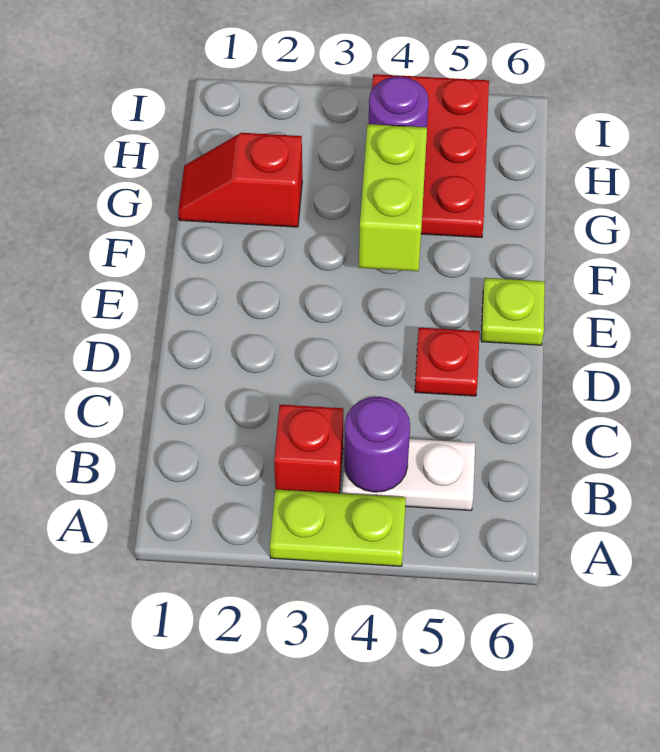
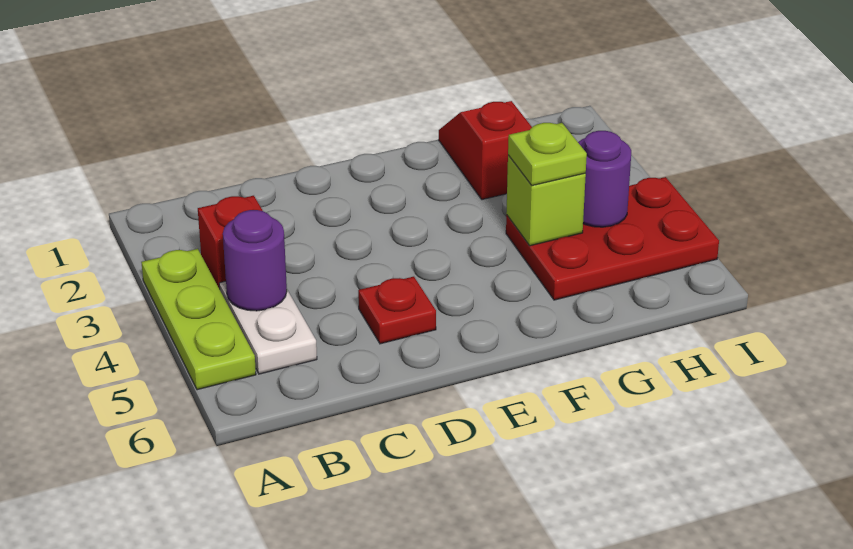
lime plate A3:A4 level 1 -> lime plate A3:A5 level 1
lime plate E6 level 1 -> lime plate G4 level 3
lime brick F4:G4 level 2 -> lime brick G4 level 2

